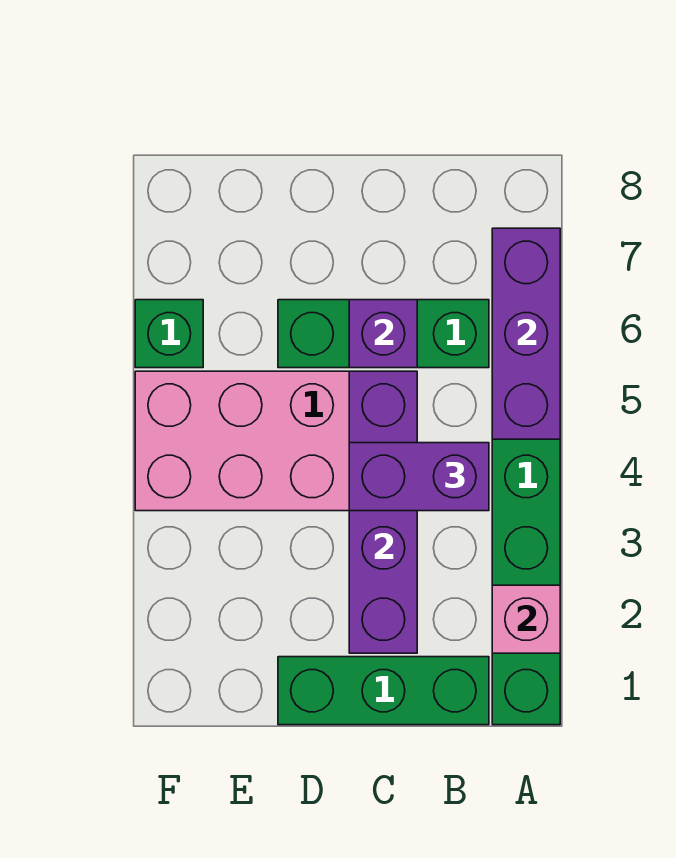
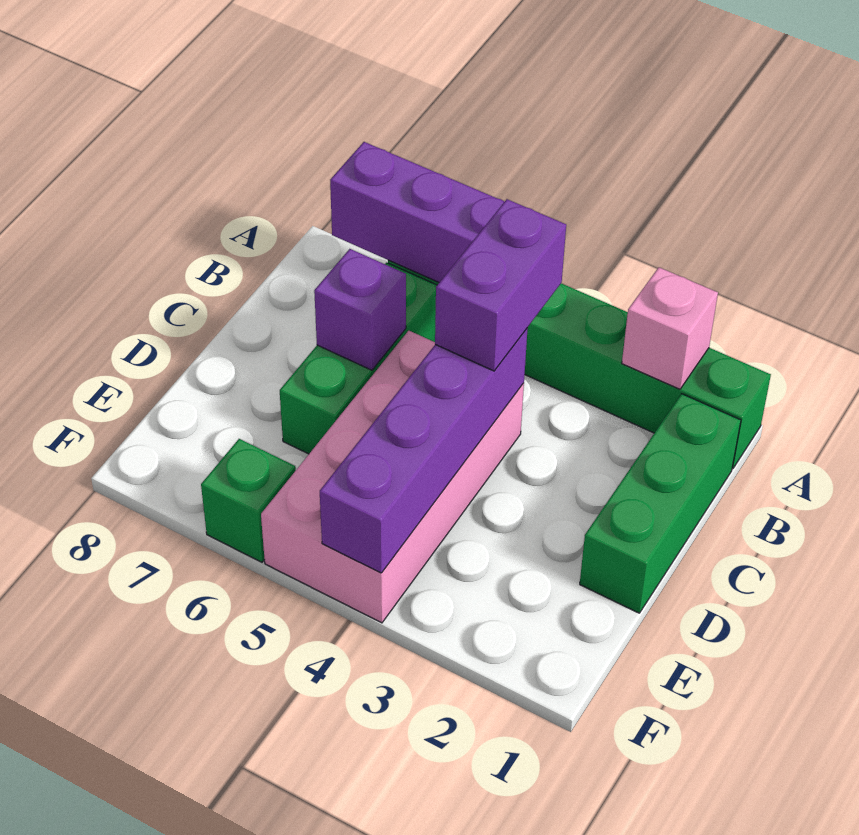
purple brick C2:C5 level 2 -> purple brick C4:F4 level 2

